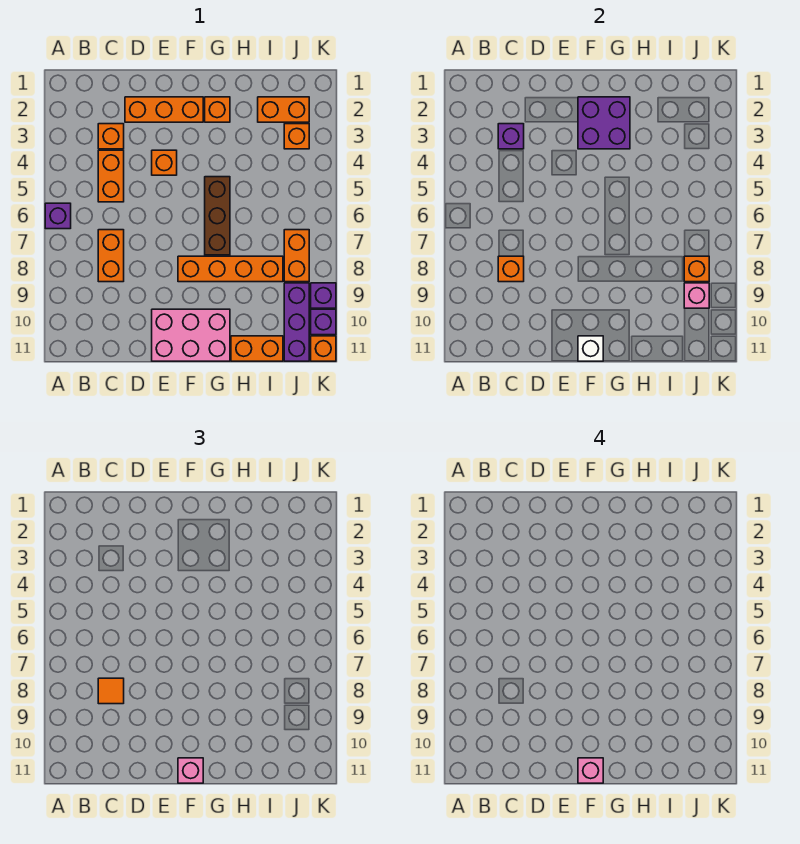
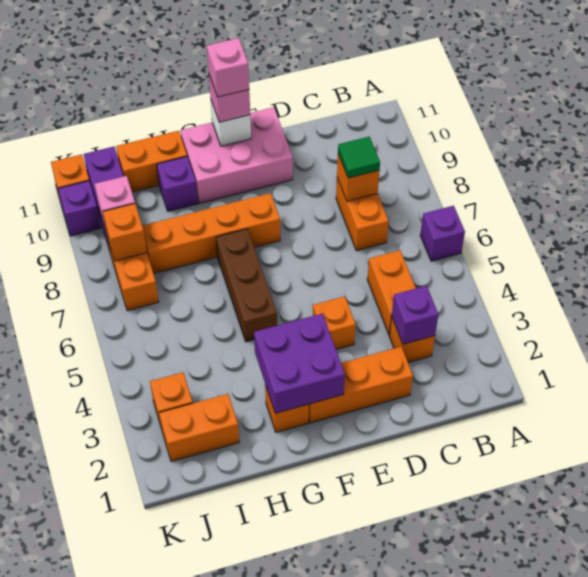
orange tile C8 level 3 -> green tile C8 level 3
purple brick K9 level 1 -> purple brick H10 level 1

